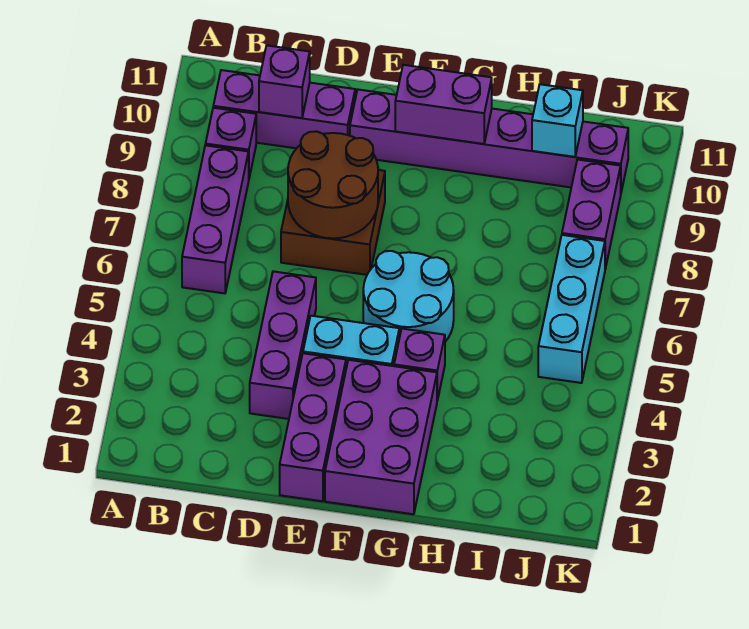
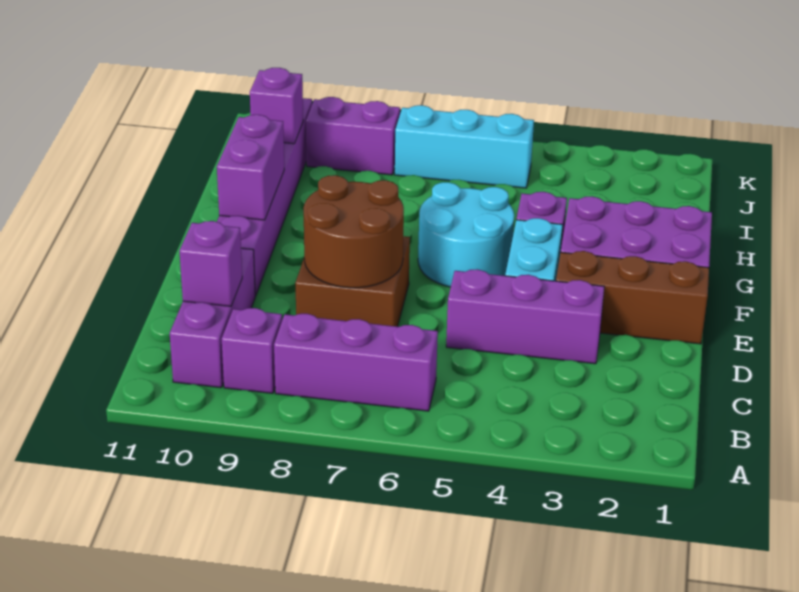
purple brick E1:E3 level 1 -> brown brick E1:E3 level 1
cyan brick I10 level 2 -> purple brick I10 level 2

